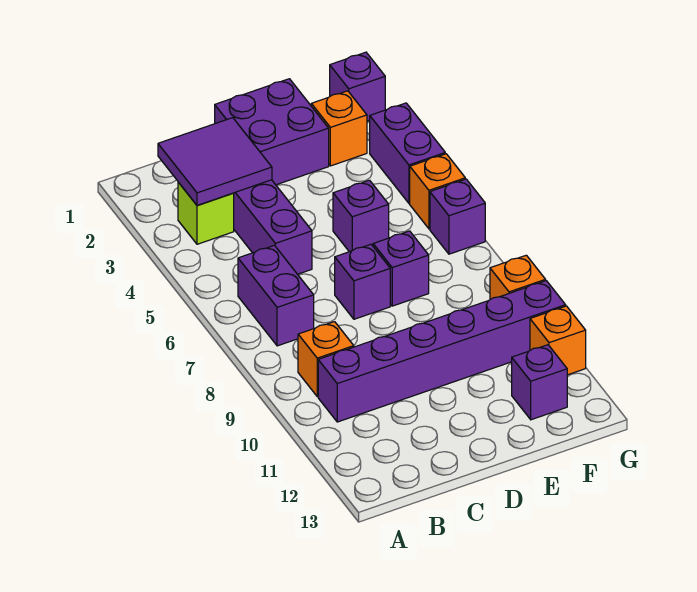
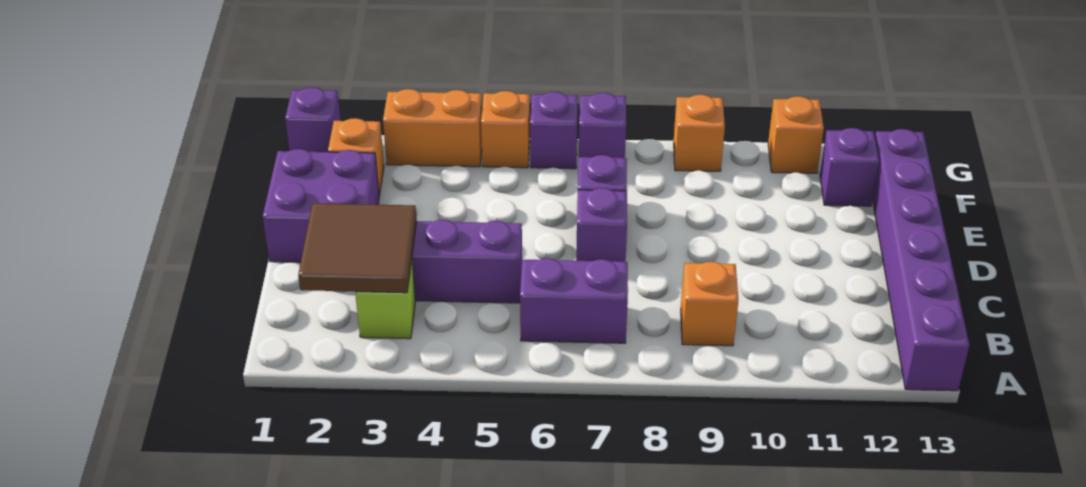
purple tile B2:C3 level 2 -> brown tile B2:C3 level 2
purple brick B10:G10 level 1 -> purple brick A13:F13 level 1
purple brick E5 level 1 -> purple brick G7 level 1
purple brick G3:G4 level 1 -> orange brick G3:G4 level 1

